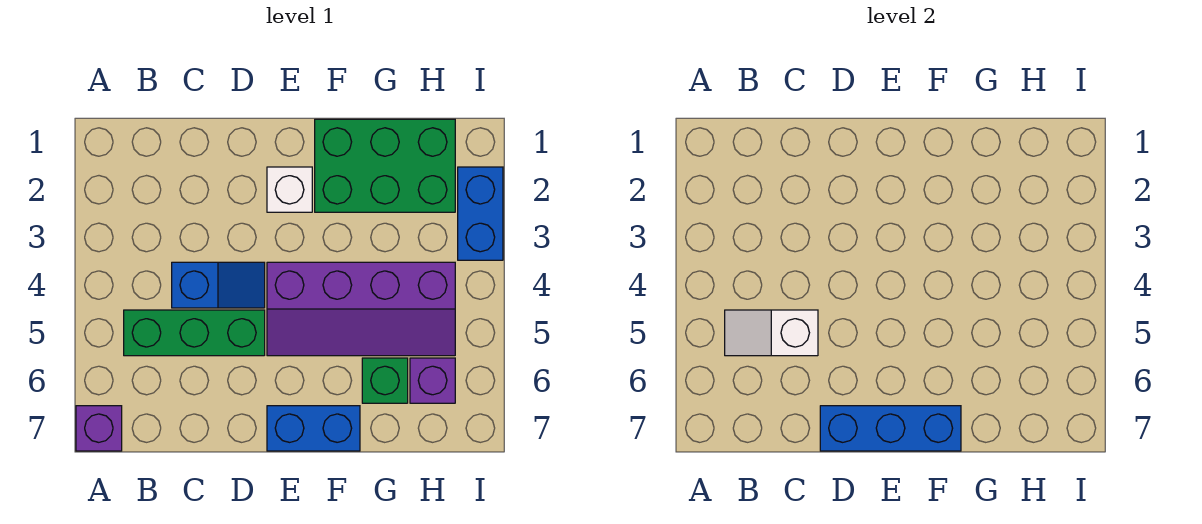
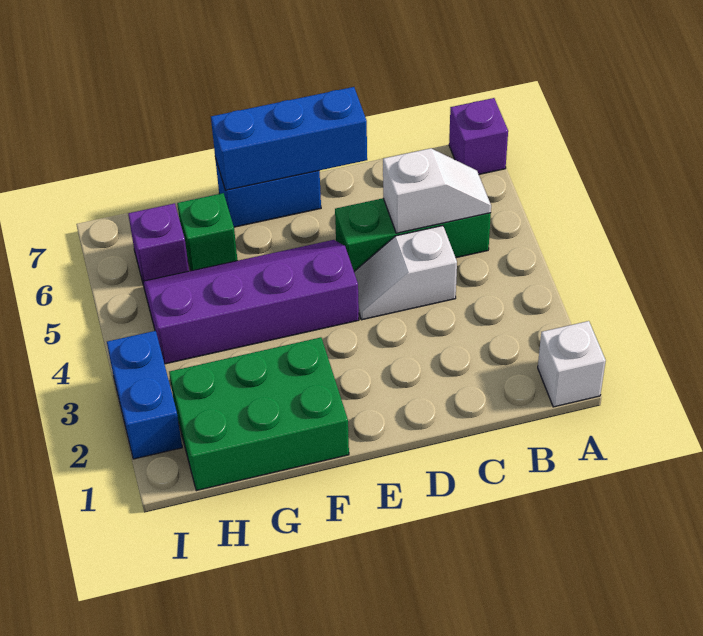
blue slope C4:D4 level 1 top C -> white slope C4:D4 level 1 top C
white brick E2 level 1 -> white brick A1 level 1

